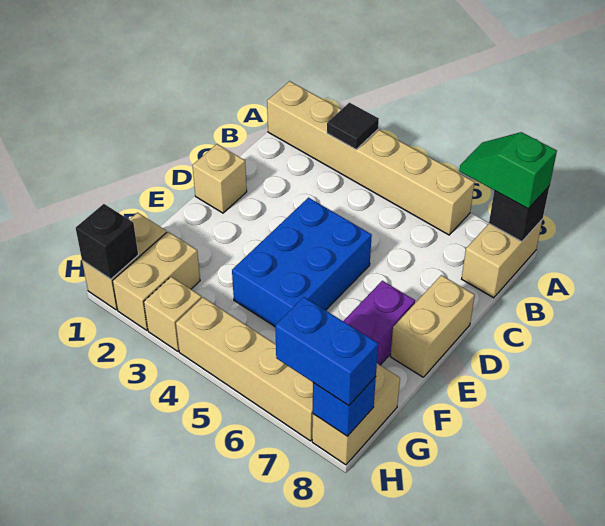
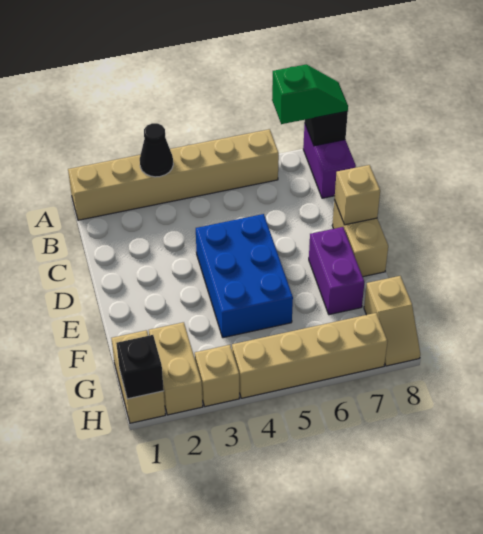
black tile A3 level 2 -> black cone A3 level 2
green slope A7:A8 level 3 top 8 -> green slope A7:A8 level 3 top 7
tan brick A8:B8 level 1 -> purple brick A8:B8 level 1
tan brick D1 level 1 -> tan brick D8 level 2
tan brick G8:H8 level 1 -> tan slope G8:H8 level 1 top G
blue brick H7:H8 level 3 -> none
blue brick H8 level 2 -> none

